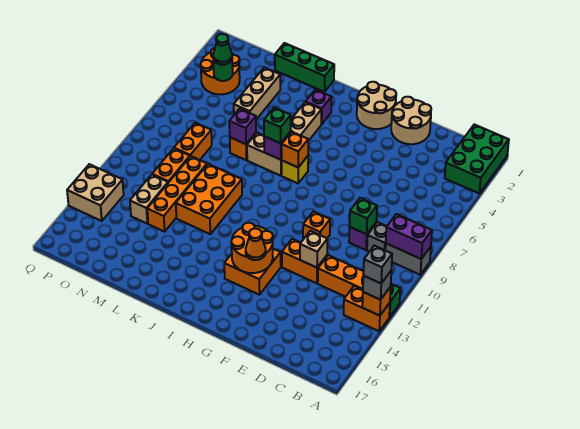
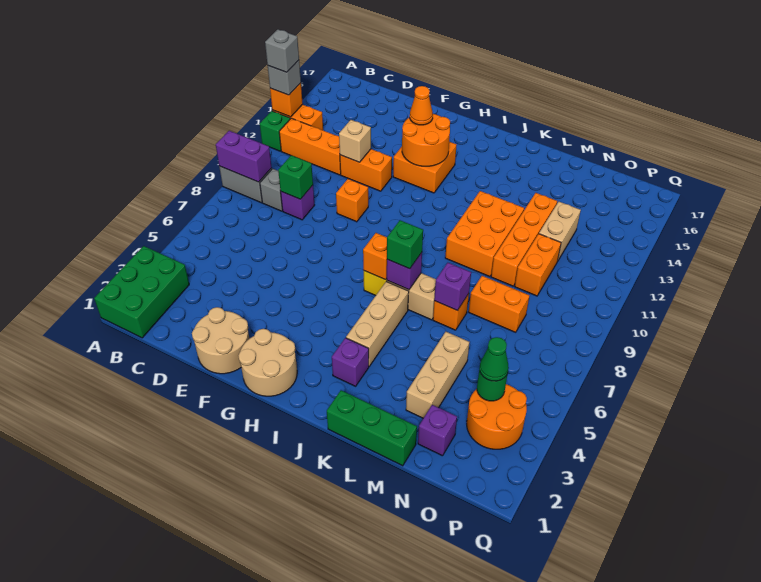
none -> purple brick N2 level 1
orange brick N8:N9 level 1 -> orange brick M8:N8 level 1
tan brick P13:Q14 level 1 -> none

